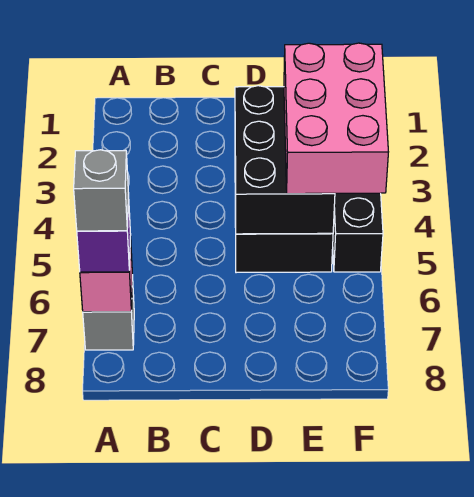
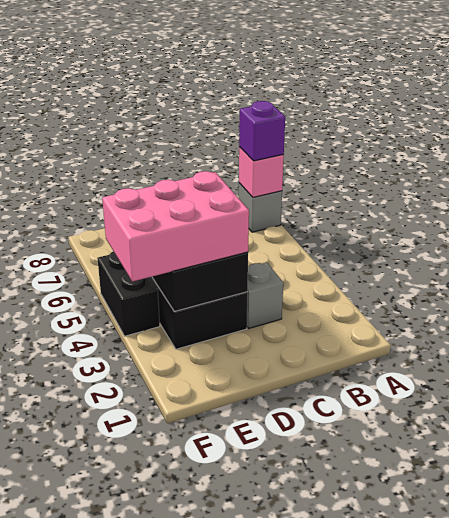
grey brick A7 level 4 -> grey brick C3 level 1
pink brick E3:F5 level 3 -> pink brick D3:F4 level 3

